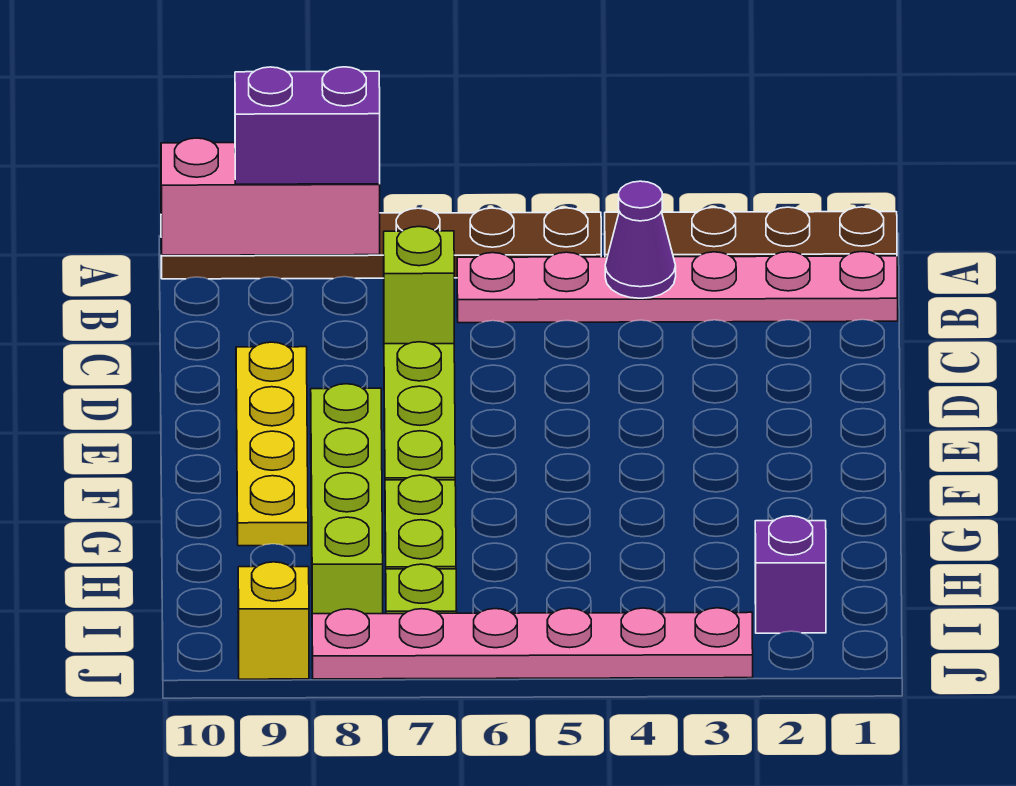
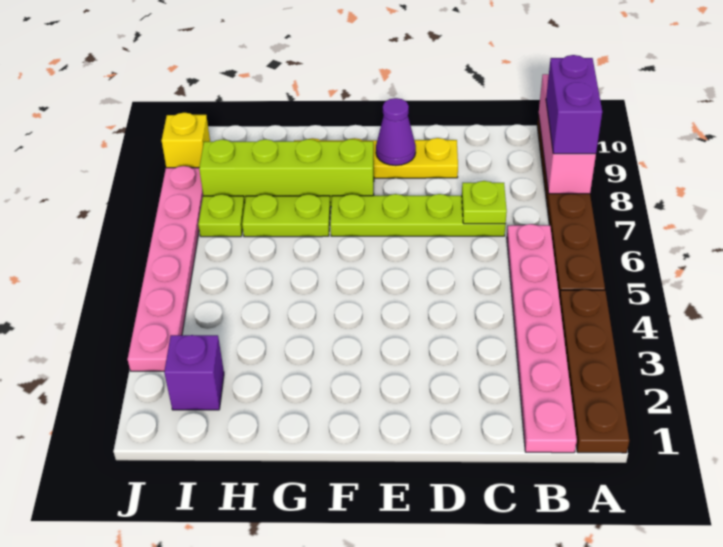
purple cone B4 level 2 -> purple cone E9 level 2
lime brick C7 level 2 -> lime plate C7 level 2

